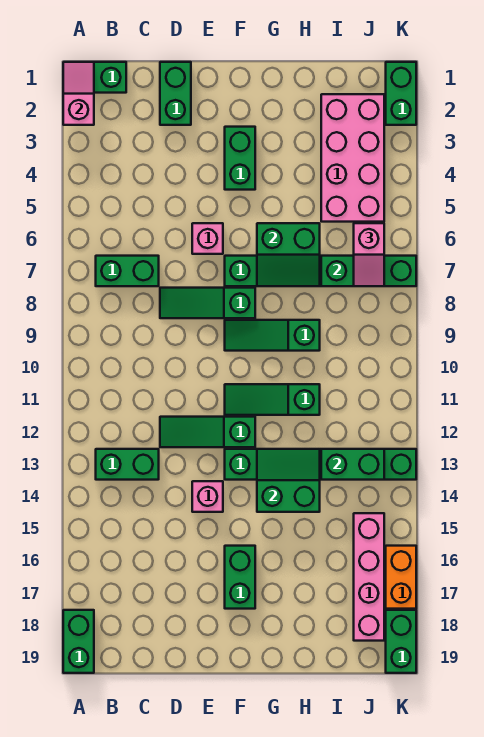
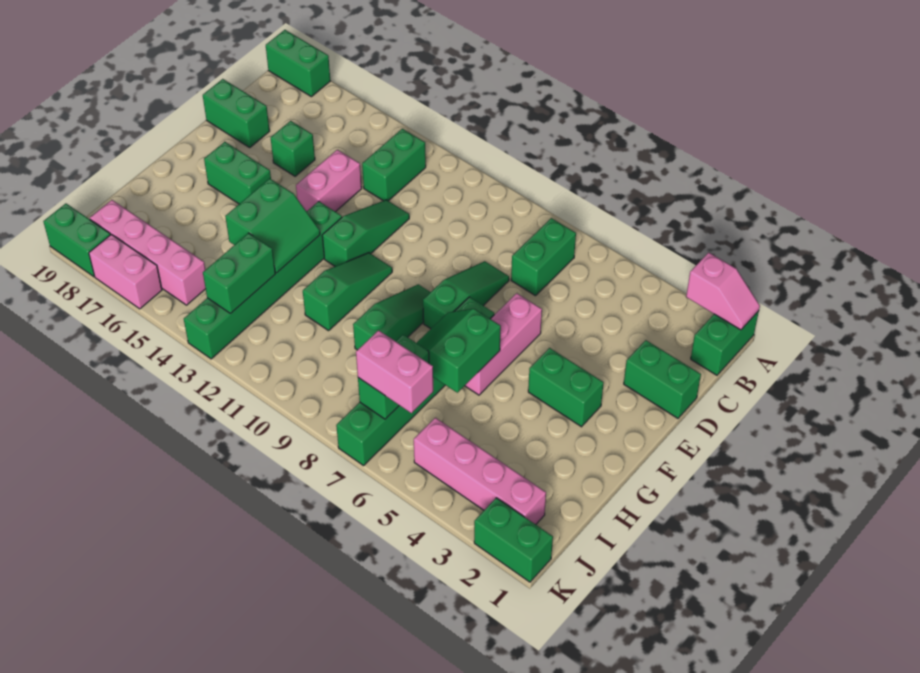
none -> green brick D16 level 1
none -> green brick D18:D19 level 1
pink brick E6 level 1 -> pink brick E6:G6 level 1
pink brick E14 level 1 -> pink brick D14:E14 level 1
pink brick I2:J5 level 1 -> pink brick J2:J5 level 1
pink slope J6:J7 level 3 top 6 -> pink brick J6:J7 level 3
orange brick K16:K17 level 1 -> pink brick K16:K17 level 1

